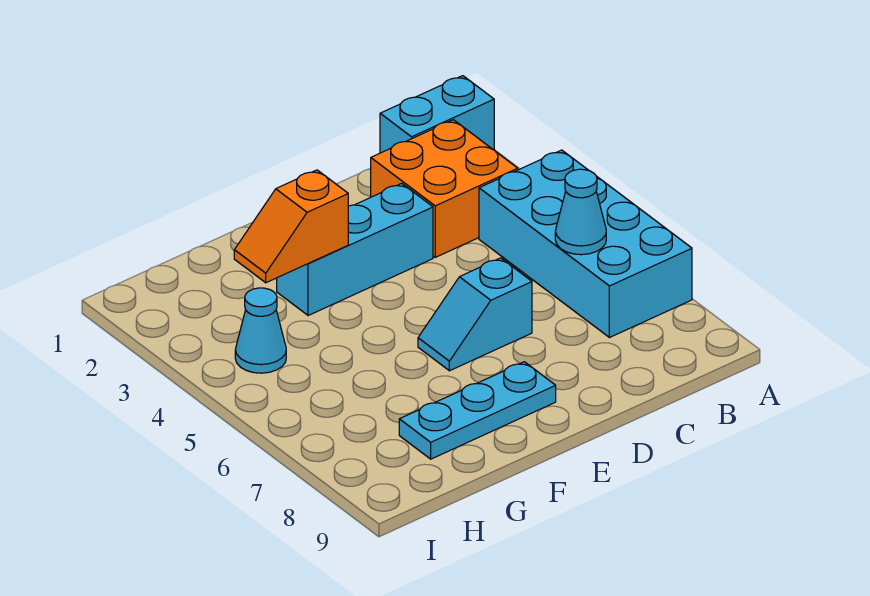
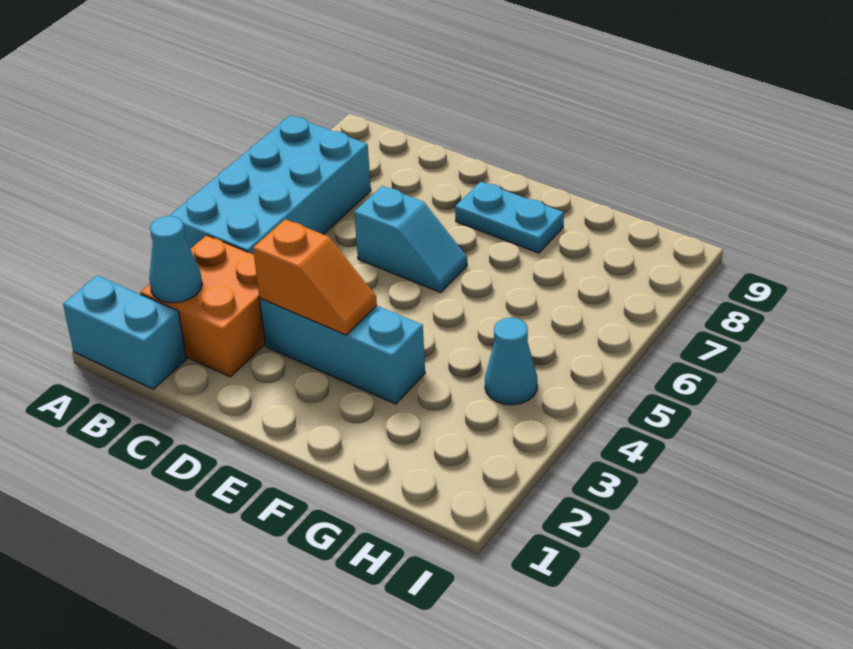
cyan cone B6 level 2 -> cyan cone B2 level 2
cyan plate E8:G8 level 1 -> cyan plate E8:F8 level 1
orange slope F3:G3 level 2 top F -> orange slope D3:E3 level 2 top D

